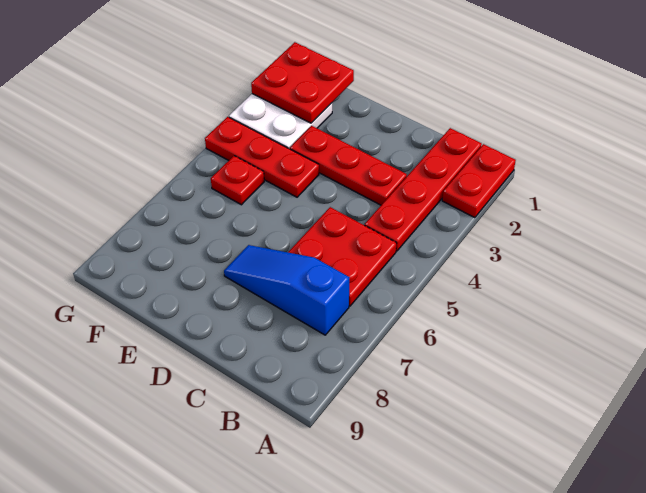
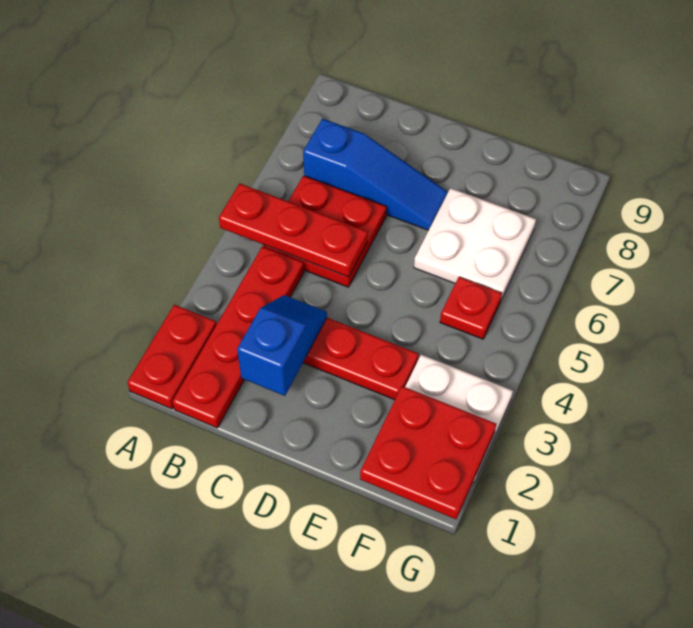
none -> blue slope C2:C3 level 2 top 2
red plate E4:G4 level 1 -> red plate A5:C5 level 2
none -> white plate E6:F7 level 1

